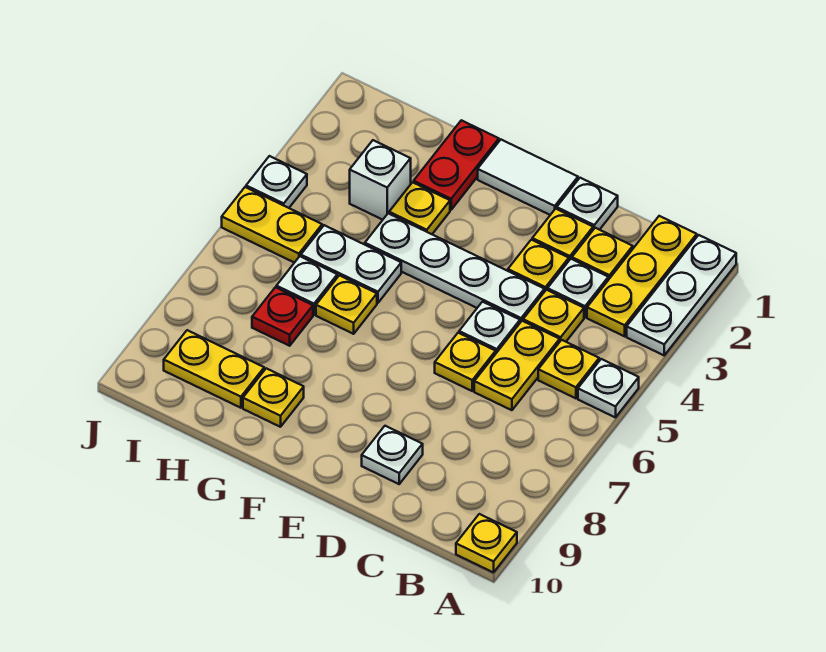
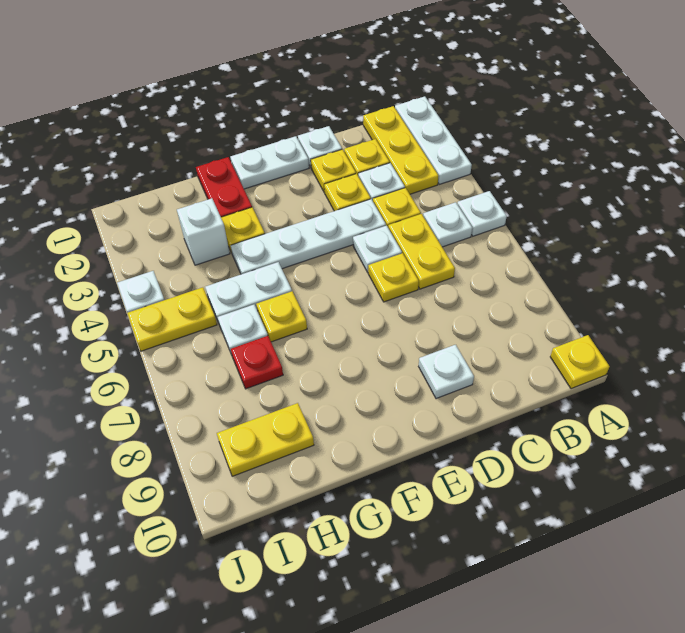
yellow plate B5 level 1 -> white plate B5 level 1
white tile E1:F1 level 1 -> white plate E1:F1 level 1
yellow plate G9 level 1 -> none

